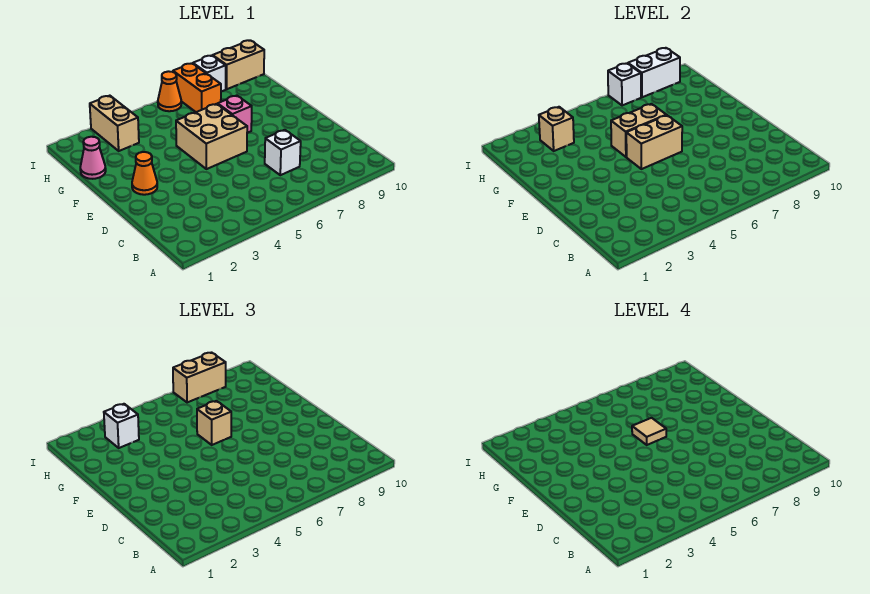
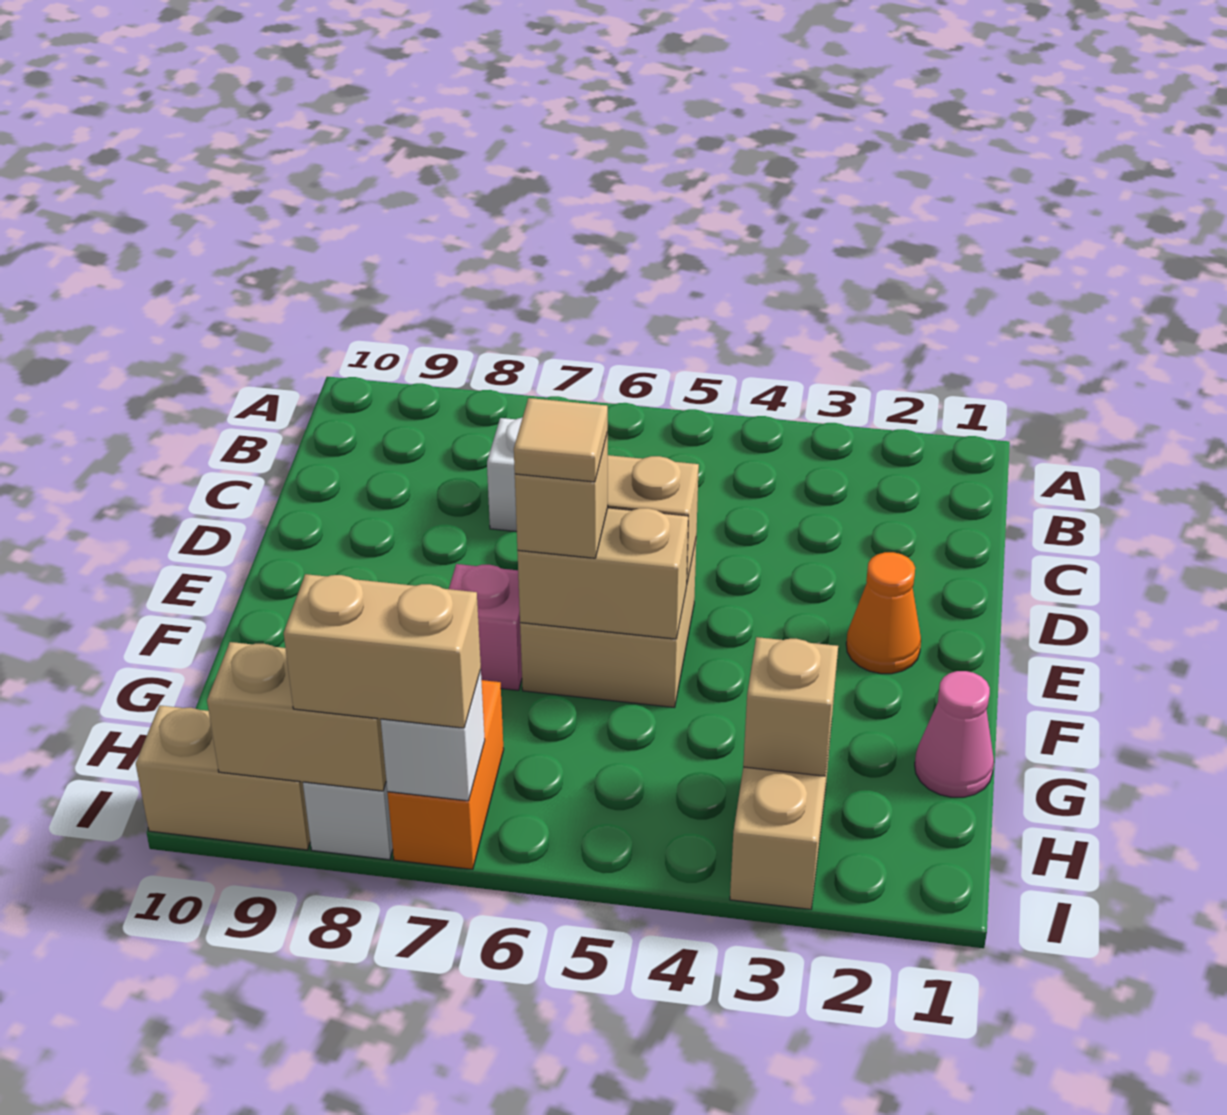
white brick H3 level 3 -> none
orange cone I6 level 1 -> none
white brick I8:I9 level 2 -> tan brick I8:I9 level 2

